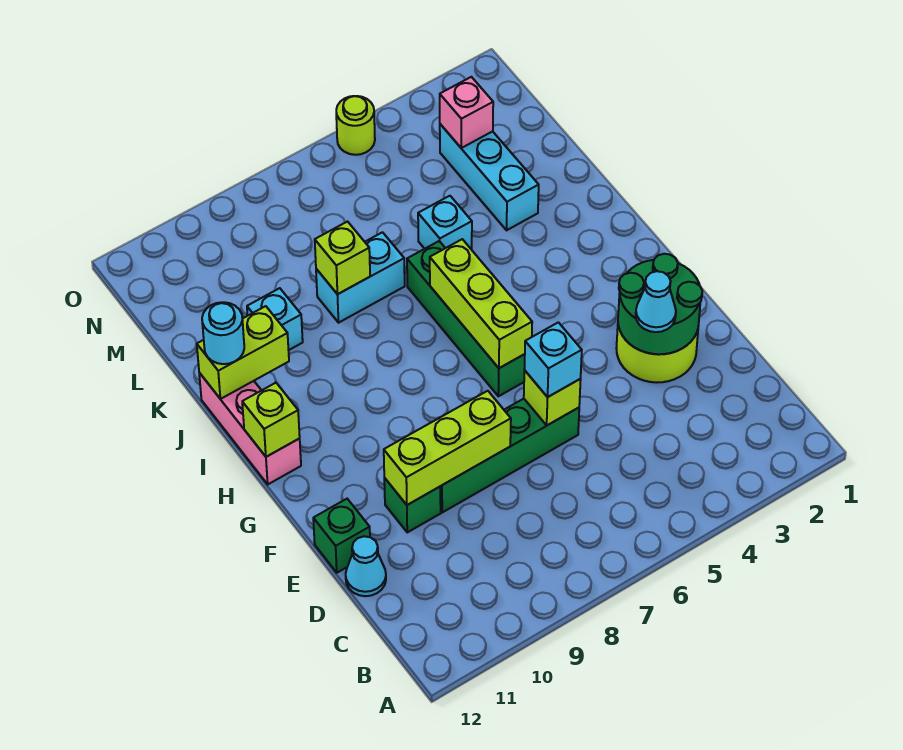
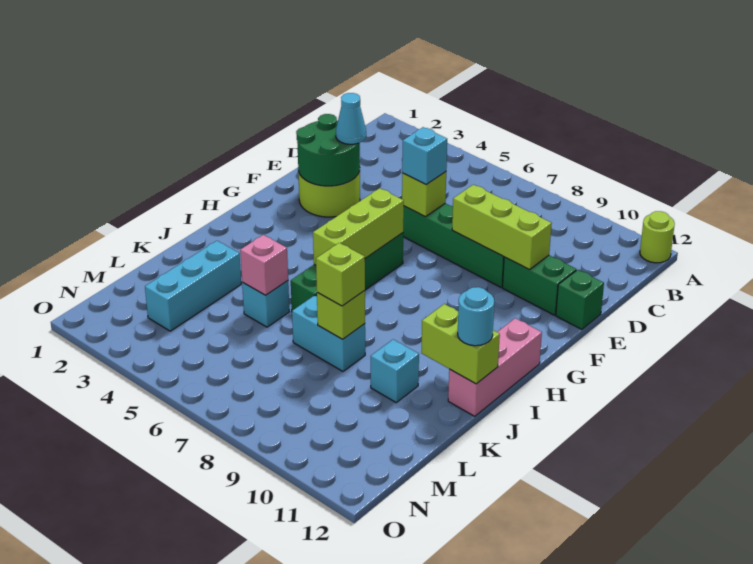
cyan cone D12 level 1 -> none
green brick E10 level 1 -> green brick E10:E11 level 1
lime brick H12 level 2 -> lime brick K8 level 3
pink brick M3 level 2 -> pink brick K5 level 2
lime round brick O5 level 1 -> lime round brick A12 level 1

